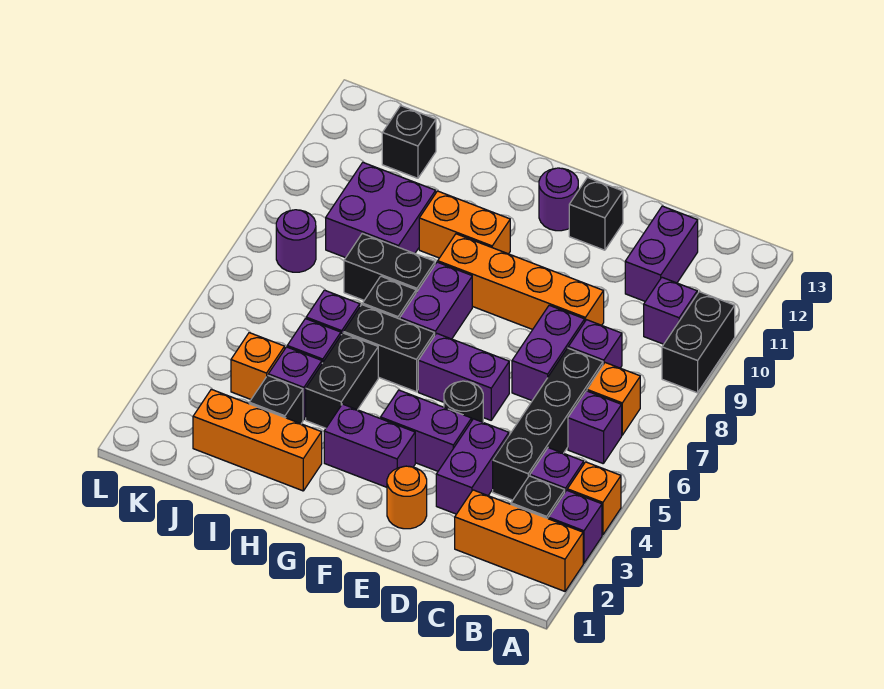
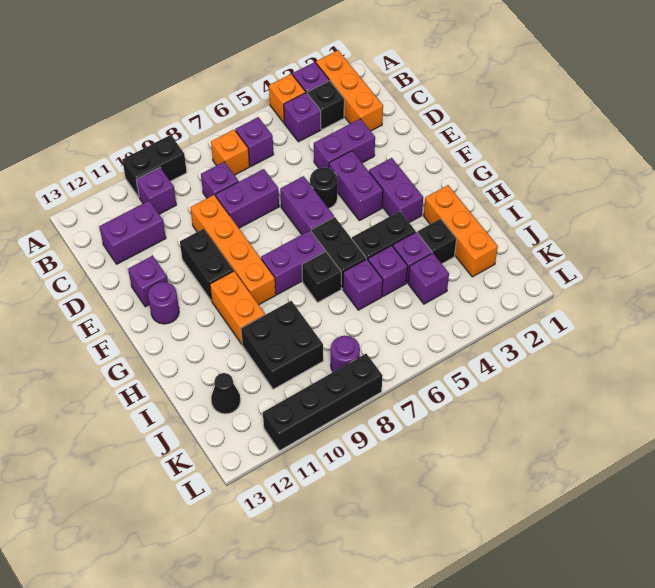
black brick C4:C7 level 1 -> black brick L8:L11 level 1
orange round brick E2 level 1 -> none
black brick E12 level 1 -> purple brick E12 level 1
black brick H8:I8 level 1 -> black brick E10:F10 level 1
purple brick I9:J10 level 1 -> black brick I9:J10 level 1
orange brick J4 level 1 -> purple brick J4 level 1
black brick J12 level 1 -> black cone J12 level 1

